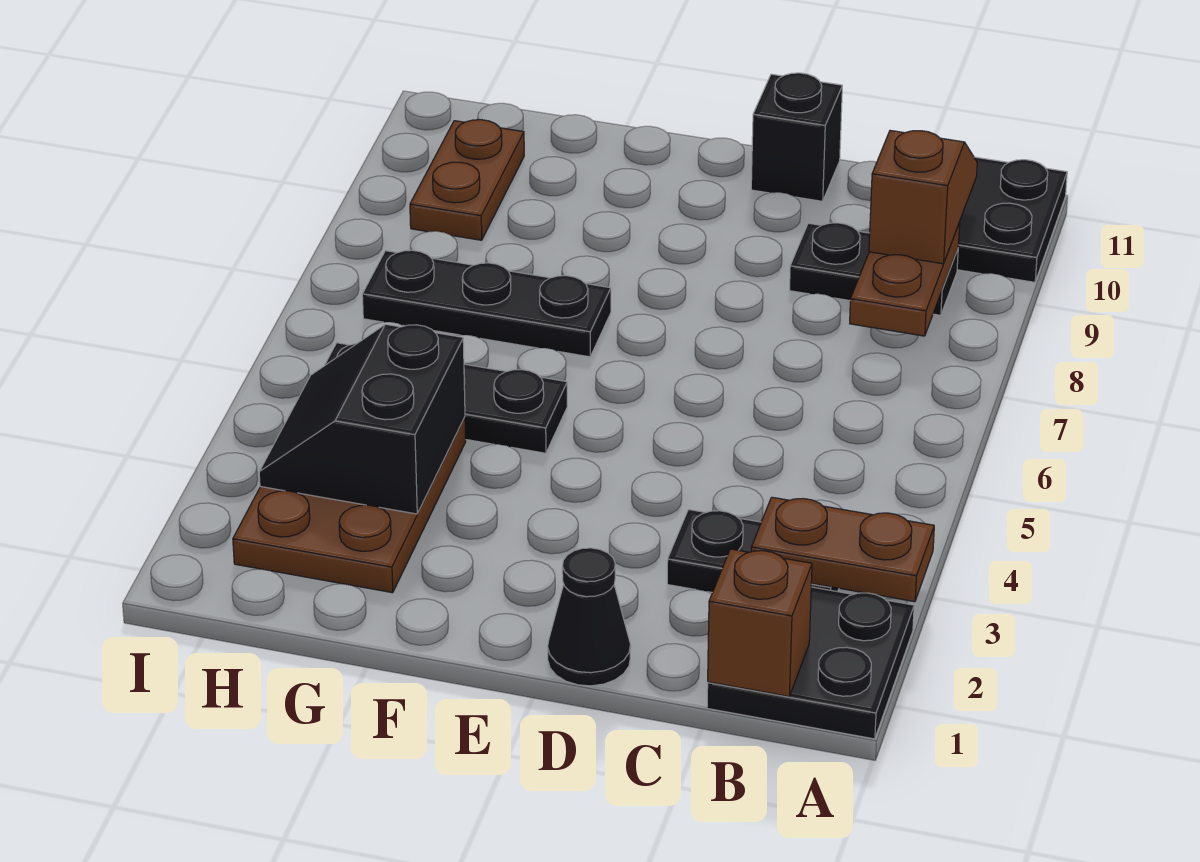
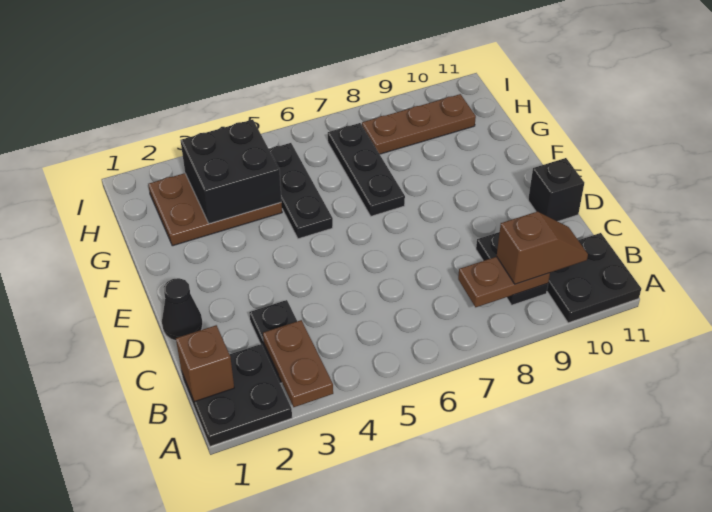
black slope G3:H4 level 2 top G -> black brick G3:H4 level 2
brown plate H9:H10 level 1 -> brown plate H8:H10 level 1

